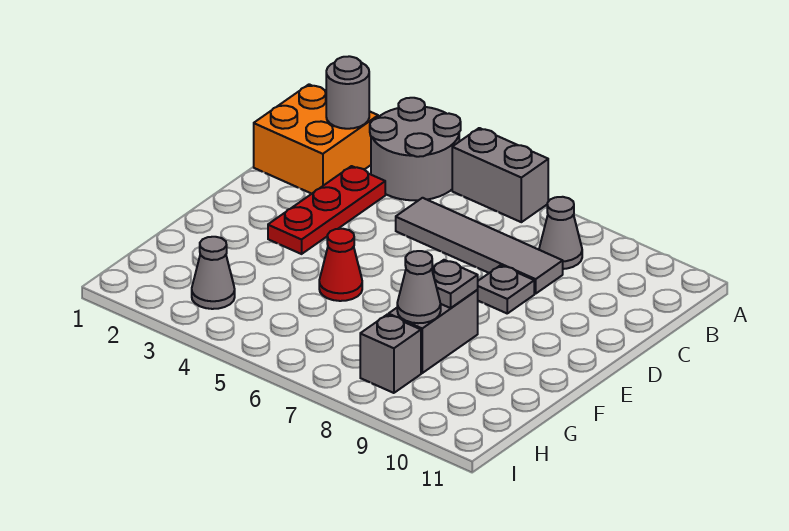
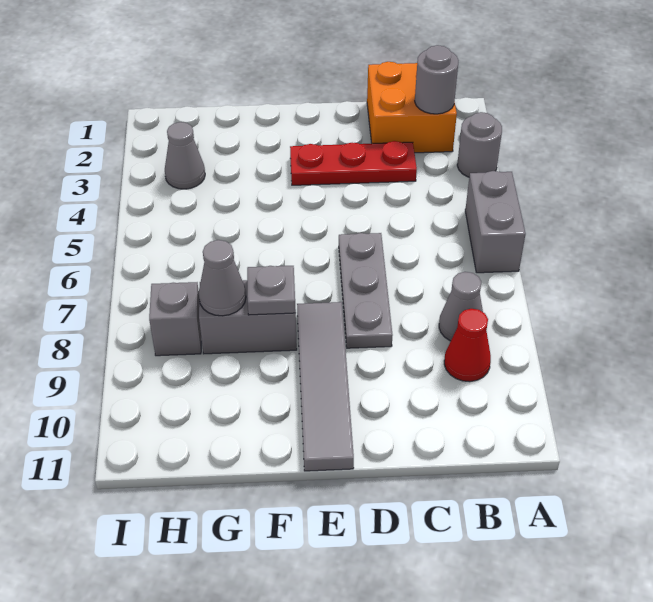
grey round brick A3:B4 level 1 -> grey round brick A3 level 1
grey tile C5:C8 level 1 -> grey tile E8:E11 level 1
grey plate D8 level 1 -> grey plate D6:D8 level 1
red cone F5 level 1 -> red cone B9 level 1

